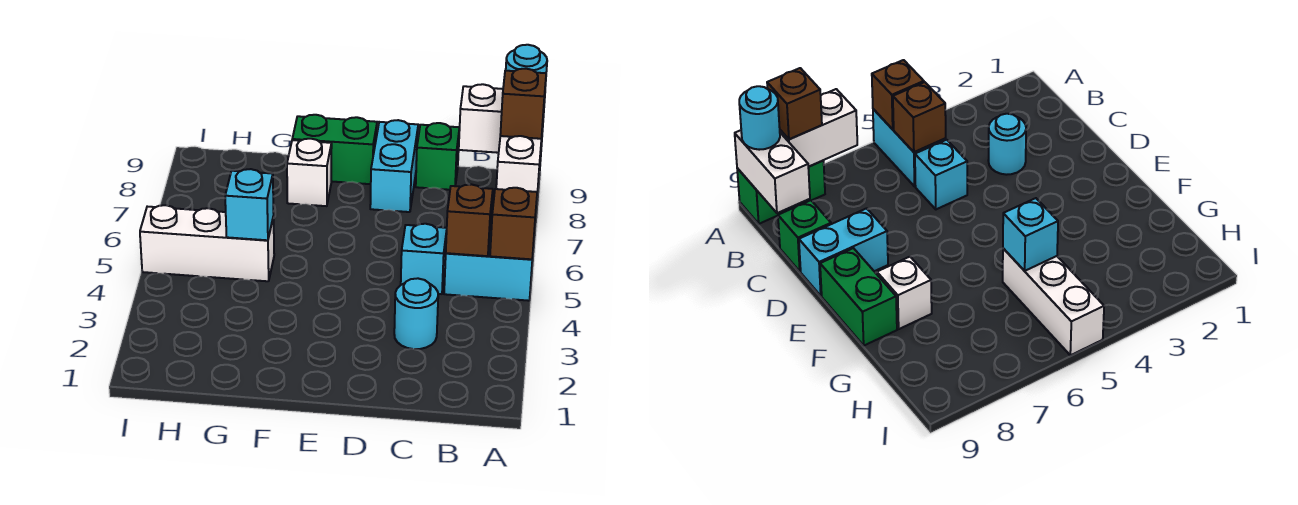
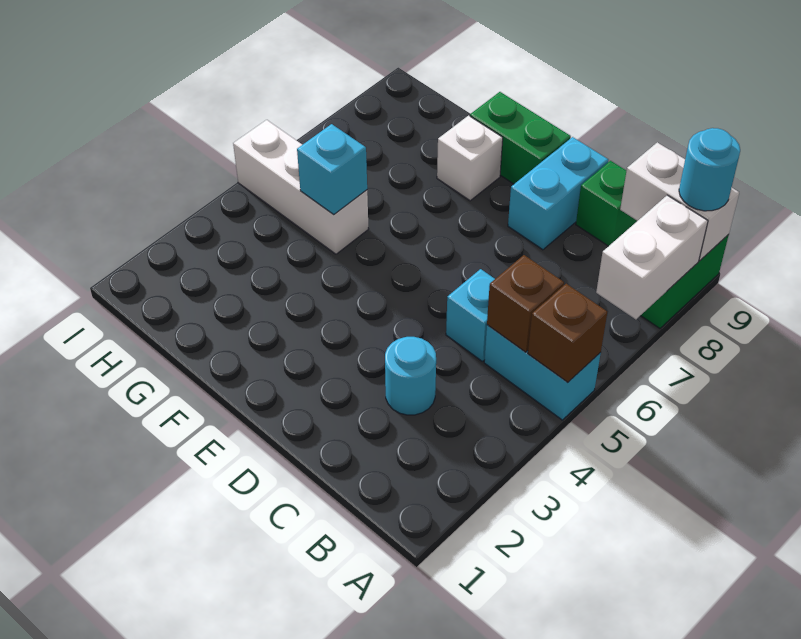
brown brick A8 level 3 -> none

